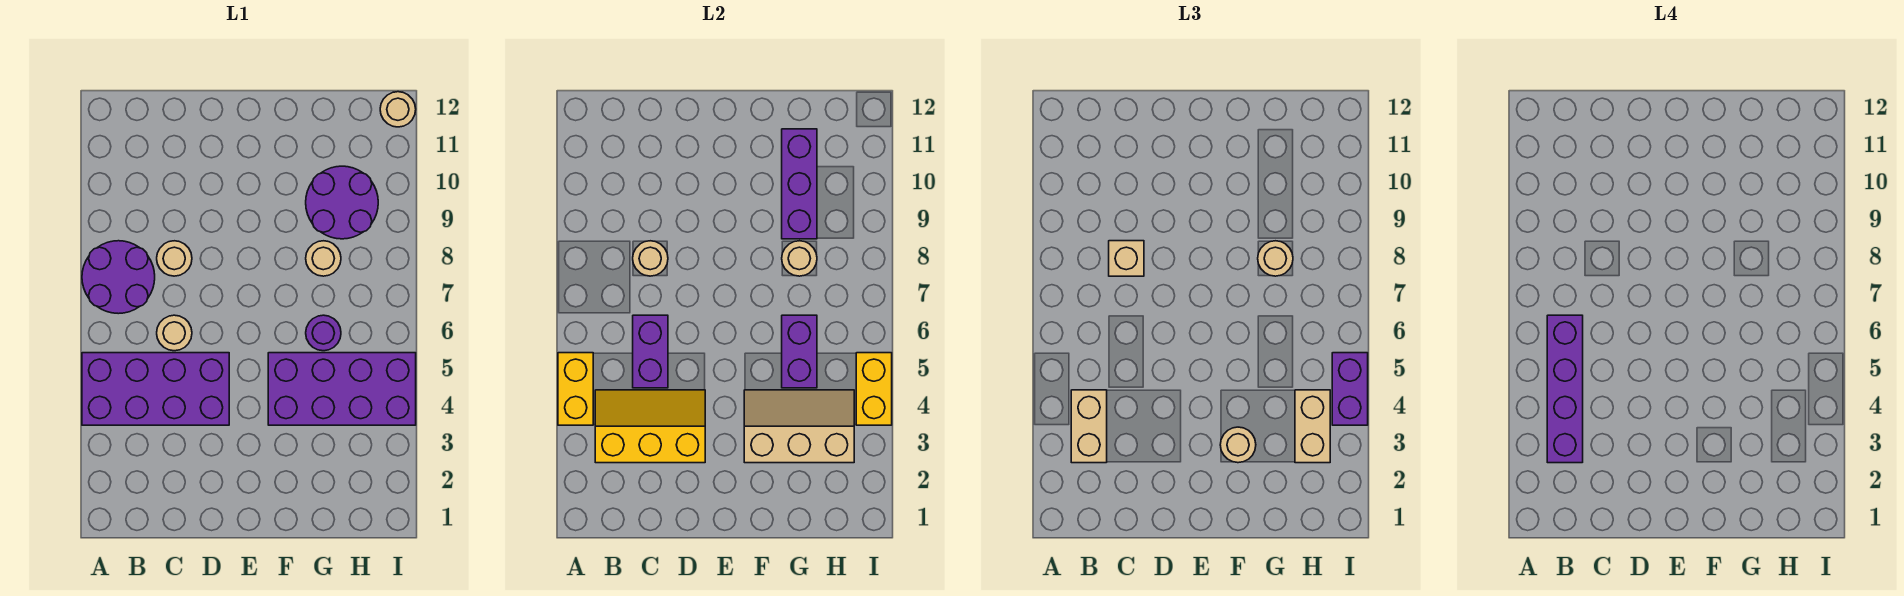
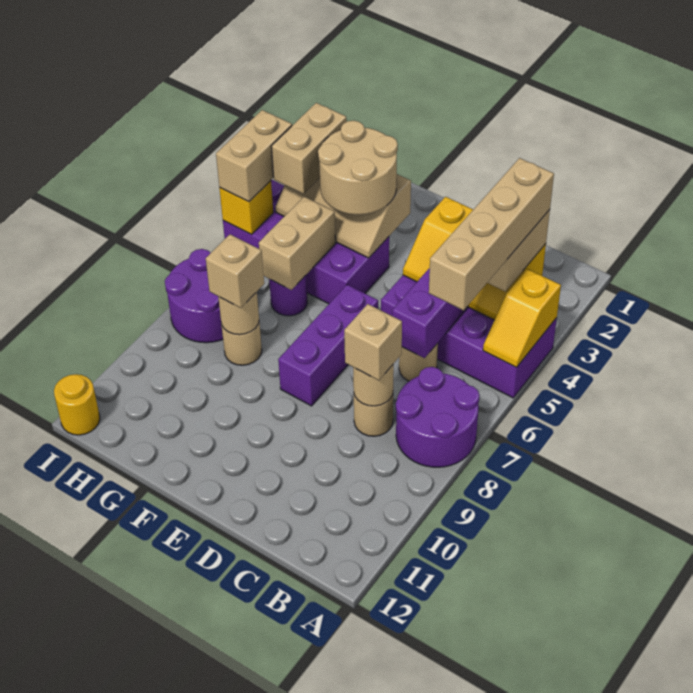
yellow brick A4:A5 level 2 -> yellow slope A4:A5 level 2 top 4
purple brick B3:B6 level 4 -> tan brick B3:B6 level 4
tan round brick F3 level 3 -> tan round brick F3:G4 level 3
purple brick G5:G6 level 2 -> tan brick G5:G6 level 2
tan round brick G8 level 3 -> tan brick G8 level 3
purple round brick G9:H10 level 1 -> purple round brick H7:I8 level 1
purple brick G9:G11 level 2 -> purple brick E6:E8 level 1
yellow brick I4:I5 level 2 -> yellow brick I5 level 2
purple brick I4:I5 level 3 -> tan brick I4:I5 level 3
tan round brick I12 level 1 -> yellow round brick I12 level 1

